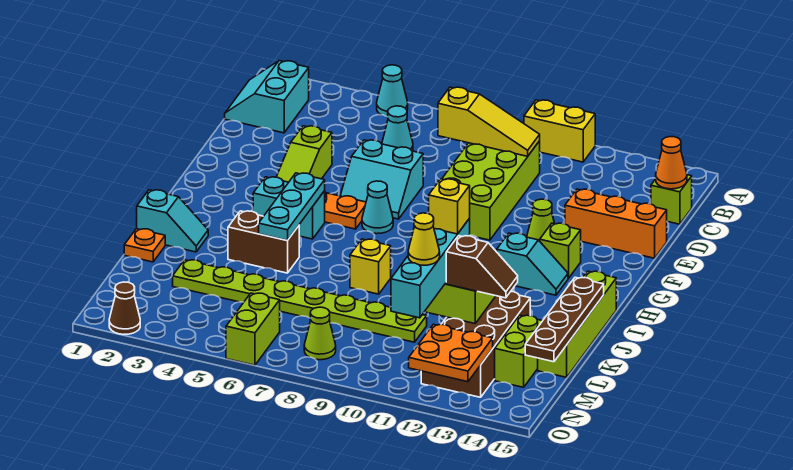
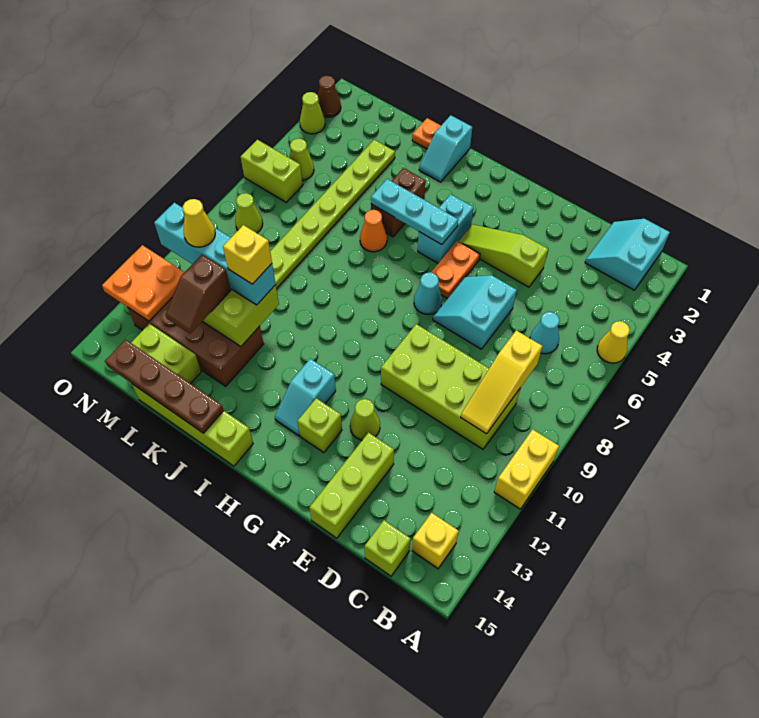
cyan cone A5 level 1 -> yellow cone A5 level 1
cyan slope B1:C2 level 1 top 2 -> cyan slope B1:C2 level 1 top B
orange cone C15 level 2 -> orange cone J6 level 1
orange brick E13:E15 level 1 -> lime brick E13:E15 level 1
yellow brick J8 level 1 -> yellow brick B14 level 1
none -> lime cone N5 level 1
none -> lime cone O3 level 1

